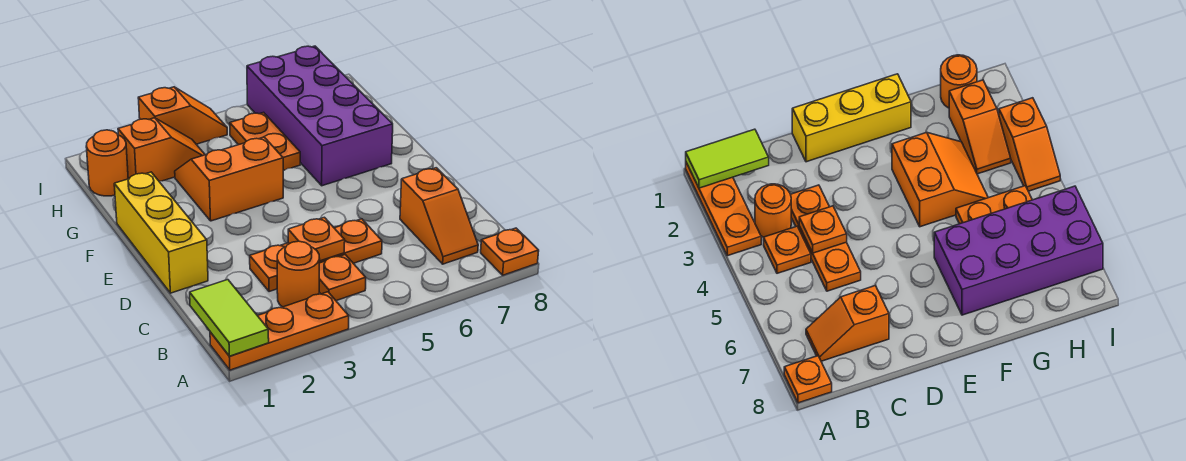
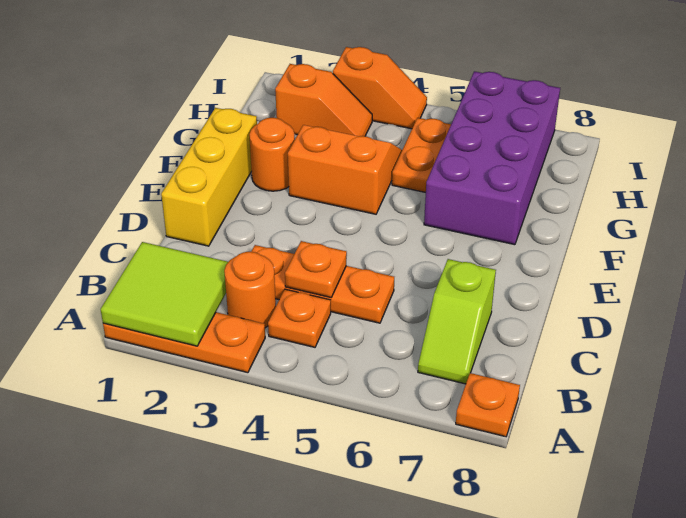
lime tile A1:B1 level 2 -> lime tile A1:B2 level 2
orange slope B7:C7 level 1 top C -> lime slope B7:C7 level 1 top C
orange round brick H1 level 1 -> orange round brick F2 level 1

